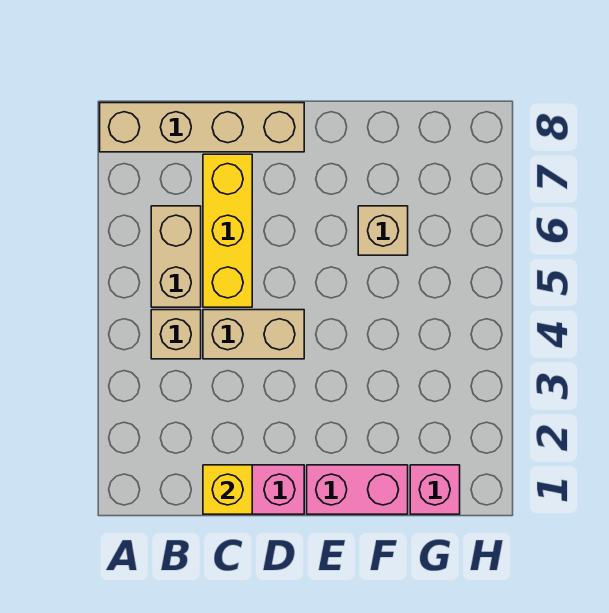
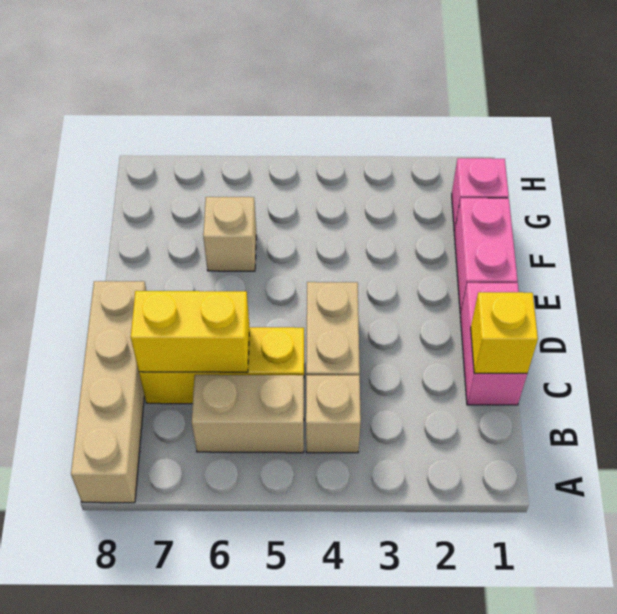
none -> yellow brick C6:C7 level 2

